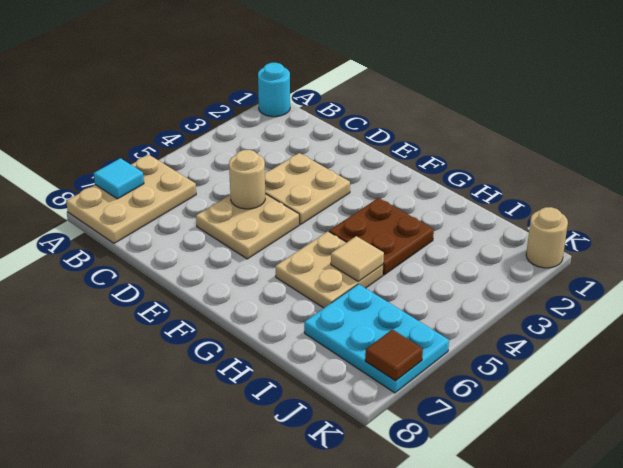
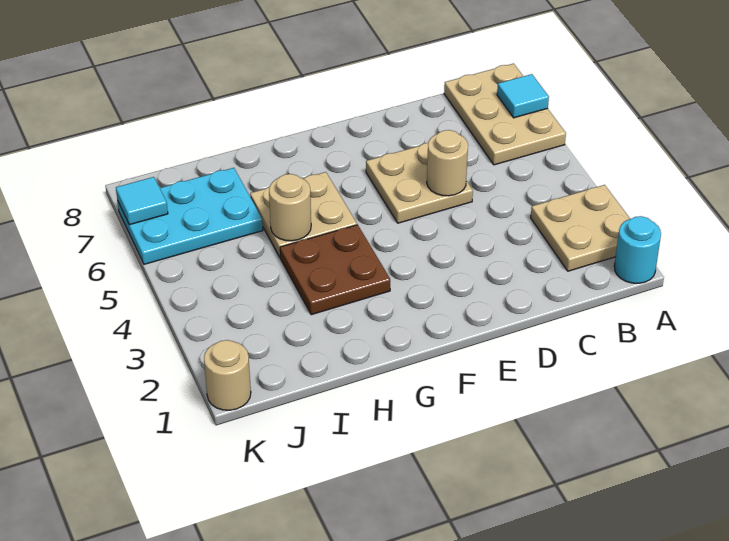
tan plate D3:E4 level 1 -> tan plate A2:B3 level 1
tan tile H5 level 2 -> tan round brick H5 level 2
brown tile K7 level 2 -> cyan tile K7 level 2

